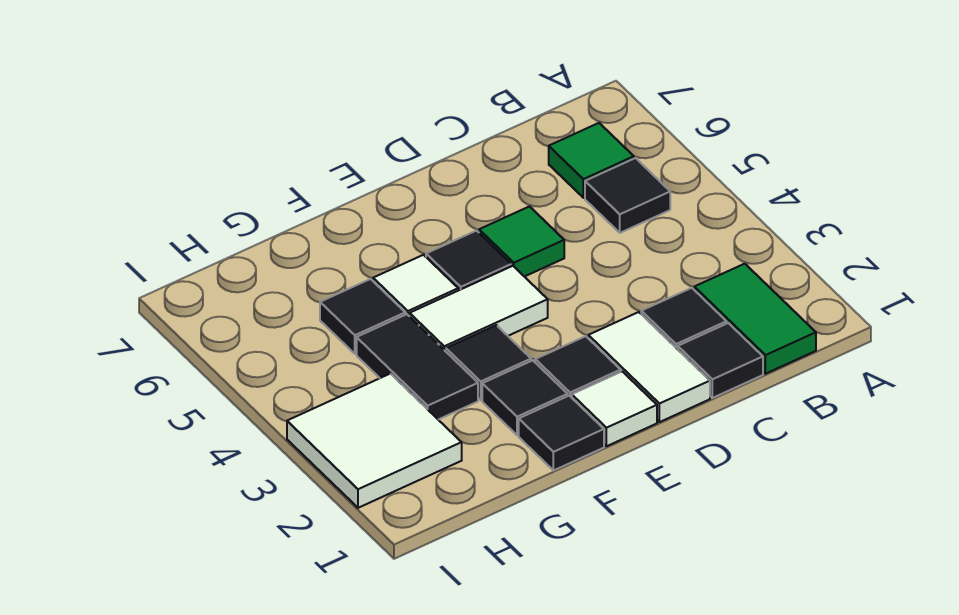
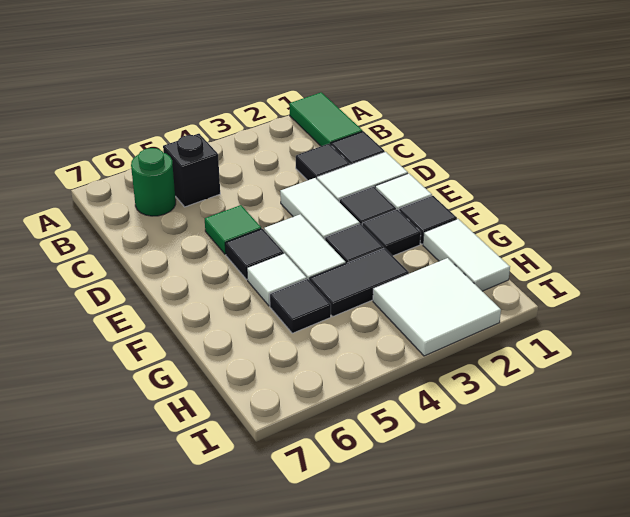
green tile B1:B2 level 1 -> green tile A1:B1 level 1
black tile B5 level 1 -> black brick B5 level 1
green tile B6 level 1 -> green round brick B6 level 1
none -> white tile D3:E3 level 1
none -> white tile G1:H1 level 1

